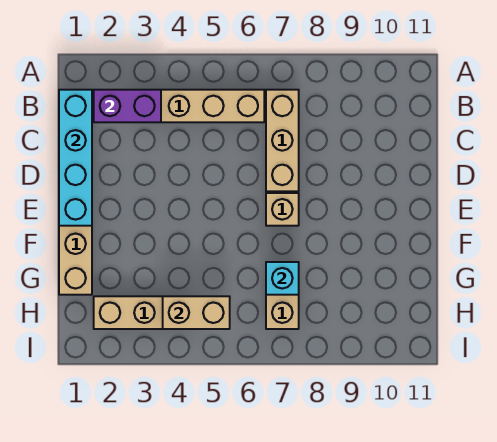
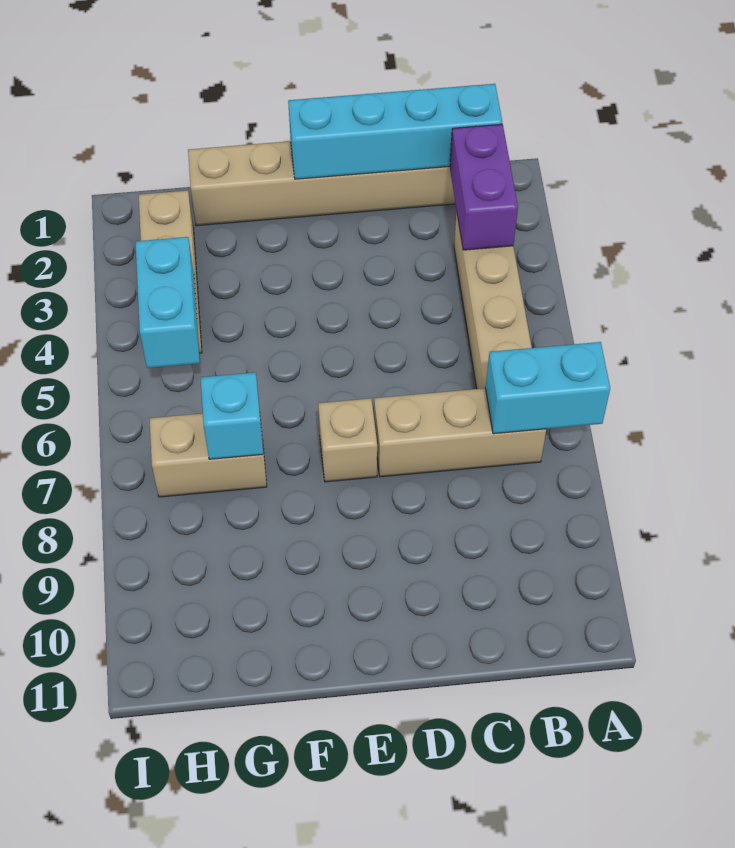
none -> cyan brick A7:B7 level 2
tan brick H4:H5 level 2 -> cyan brick H4:H5 level 2

